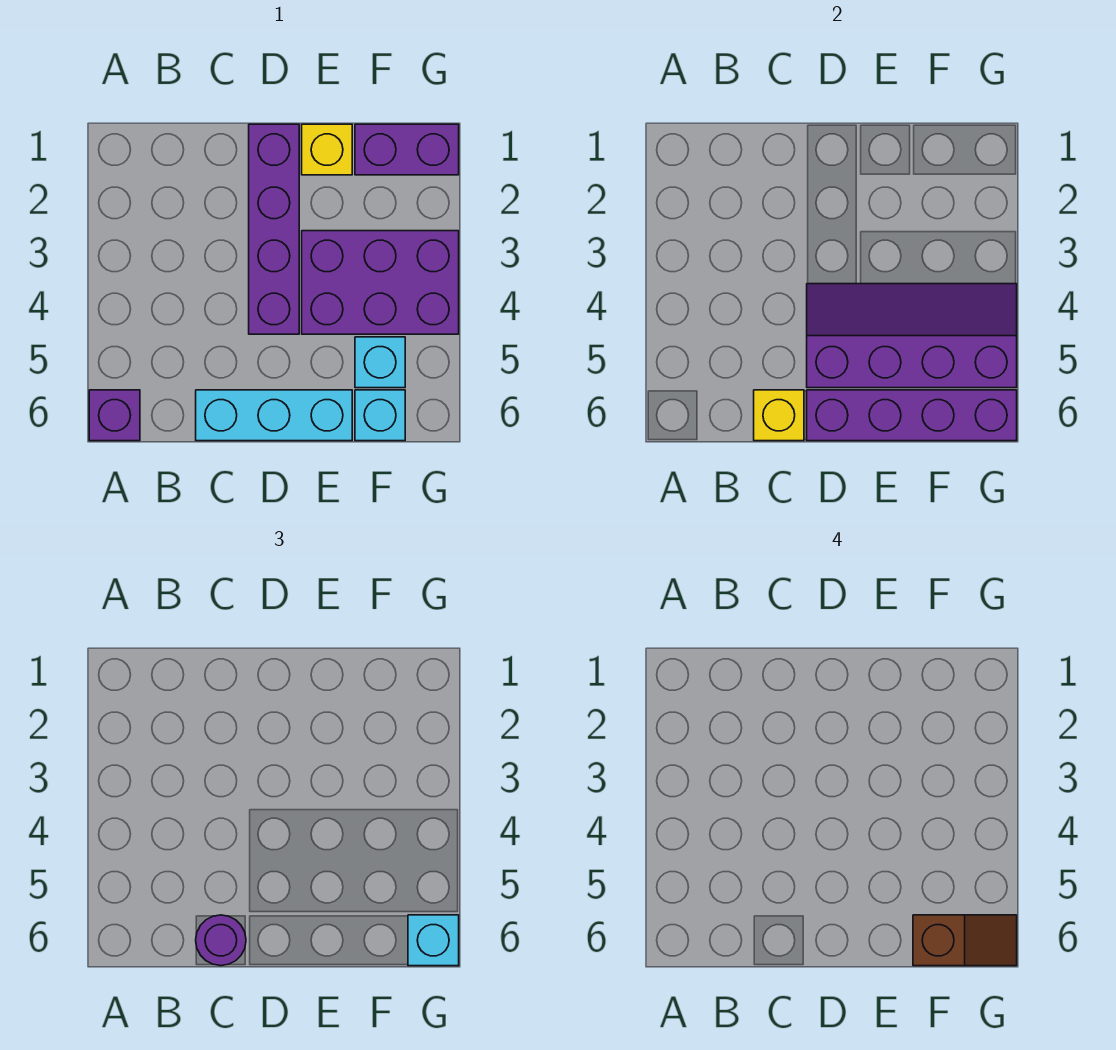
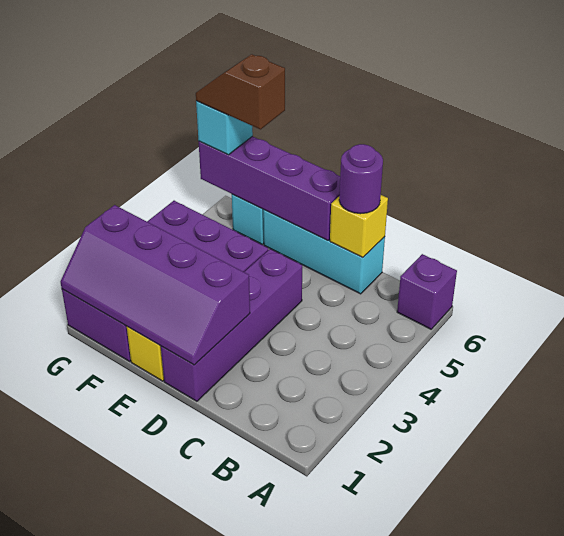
purple slope D4:G5 level 2 top 5 -> purple slope D1:G2 level 2 top 2
cyan brick F5 level 1 -> none

